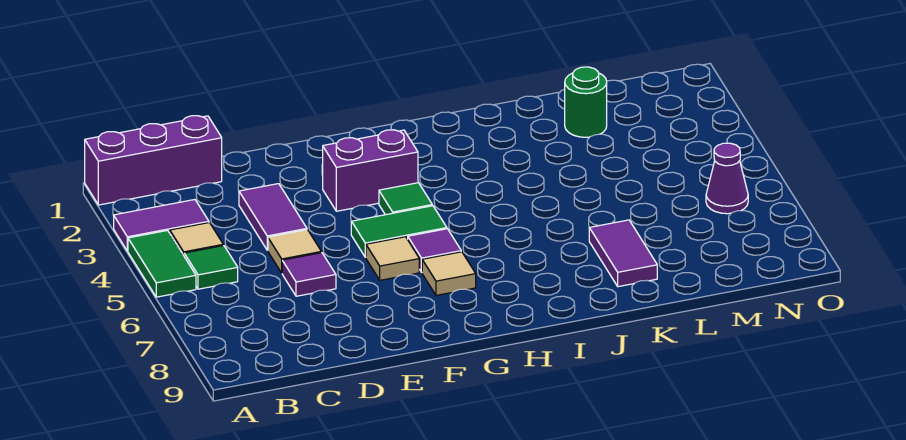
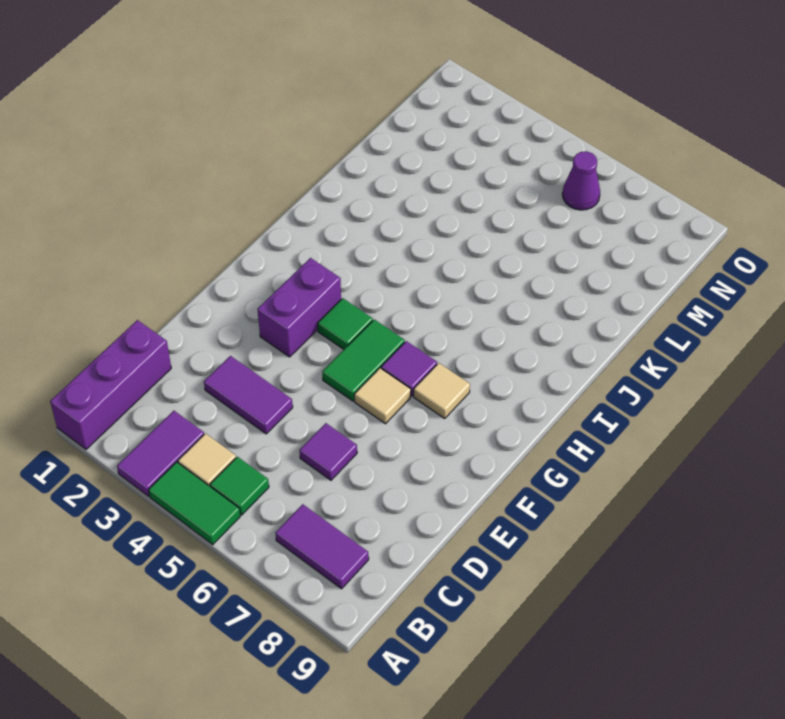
tan tile D5 level 1 -> none
purple tile K7:K8 level 1 -> purple tile B7:B8 level 1
green round brick L2 level 1 -> none

